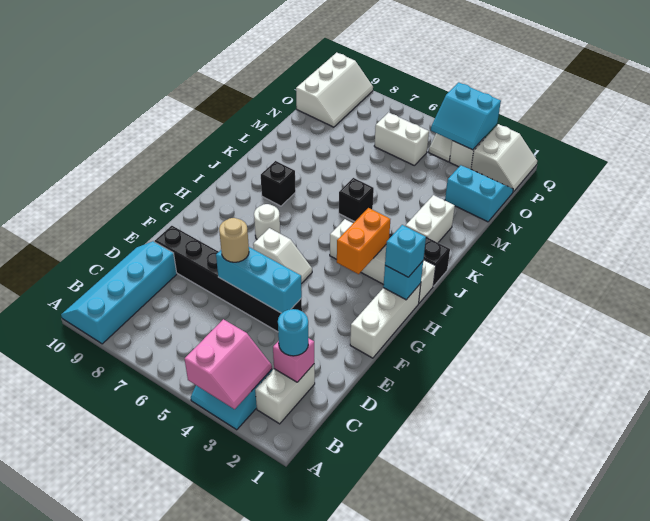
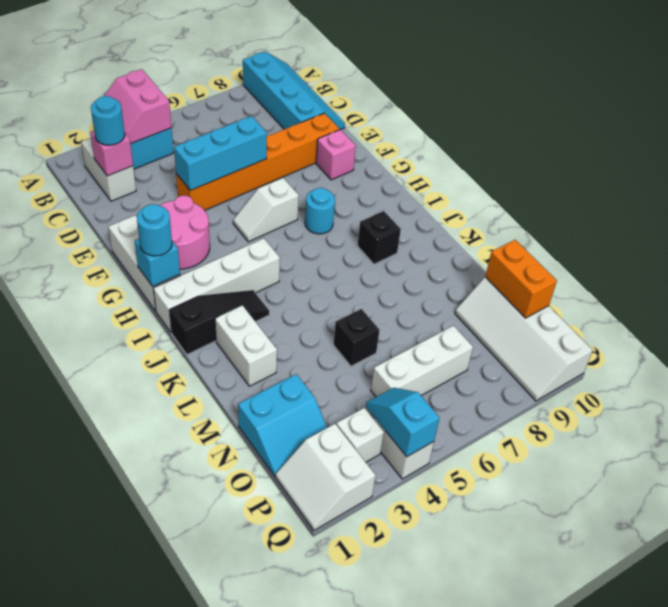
black brick E4:E9 level 1 -> orange brick E4:E9 level 1
tan round brick E6 level 3 -> none
none -> pink round brick F2:G3 level 1
none -> pink brick F9 level 1
cyan brick H1 level 3 -> cyan round brick H1 level 3
orange brick H3:I3 level 2 -> orange brick N10:O10 level 2
white round brick H7 level 1 -> cyan round brick H7 level 1
black brick K5 level 1 -> black brick M5 level 1
white brick O5:O6 level 1 -> white brick O5:O7 level 1
white slope O9:Q10 level 1 top 10 -> white slope N9:Q10 level 1 top 10
cyan slope P3:Q4 level 2 top Q -> cyan slope P4:Q4 level 2 top Q

